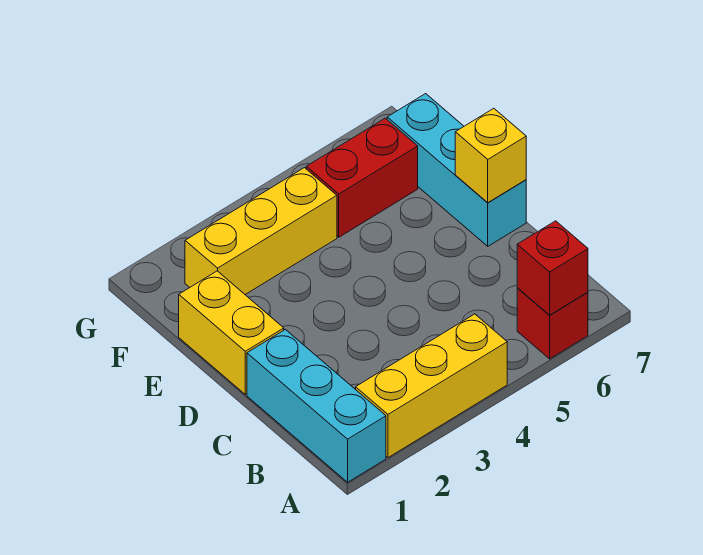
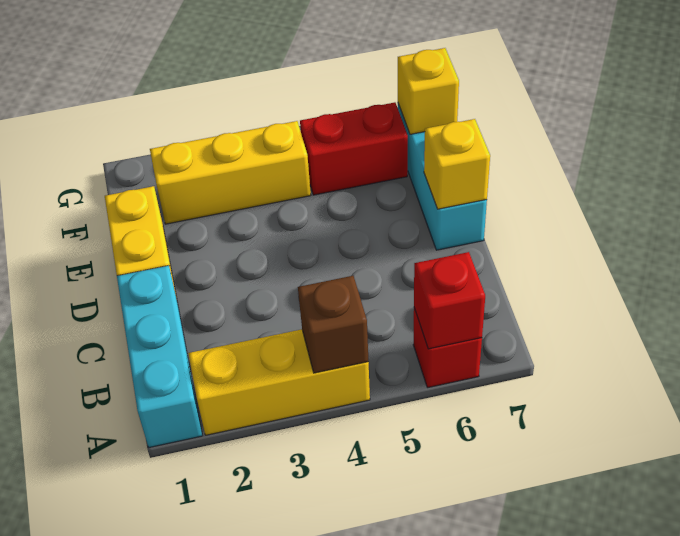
none -> brown brick A4 level 2
none -> yellow brick F7 level 2

